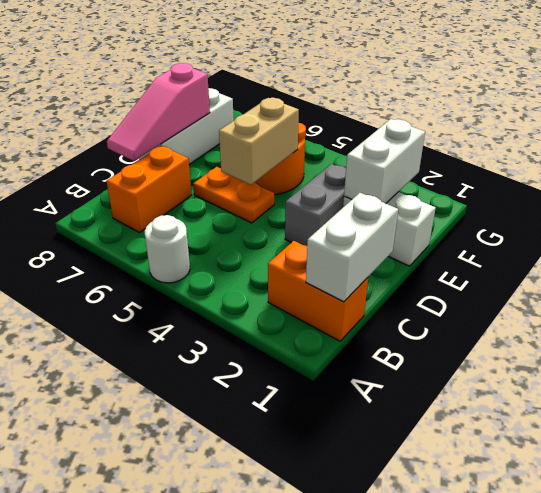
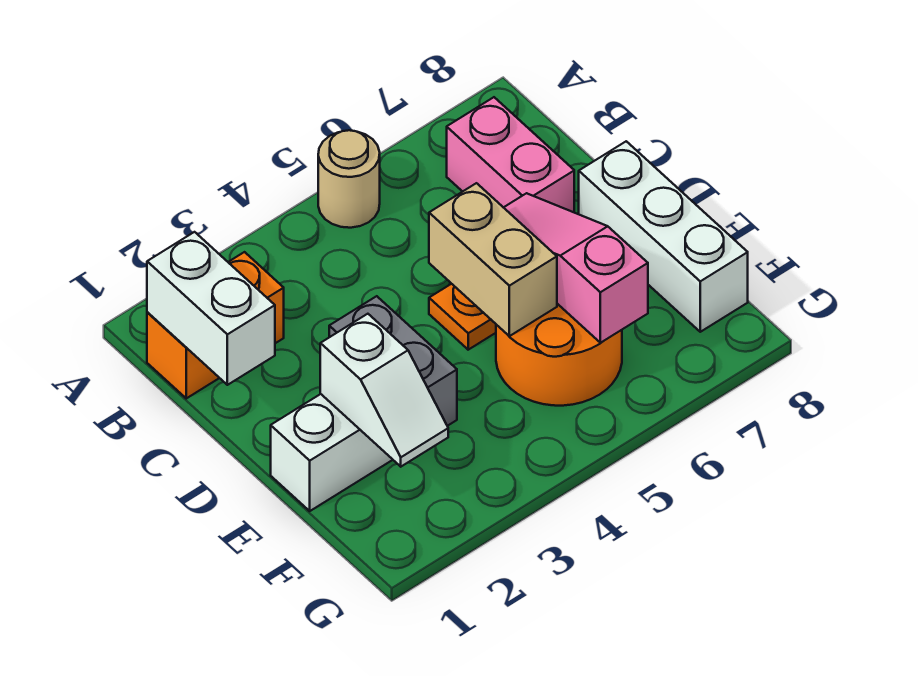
white round brick A5 level 1 -> tan round brick A5 level 1
orange brick B7:C7 level 1 -> pink brick B7:C7 level 1
pink slope C8:E8 level 2 top E -> pink slope D6:F6 level 2 top F
white brick E2:F2 level 2 -> white slope E2:F2 level 2 top E

